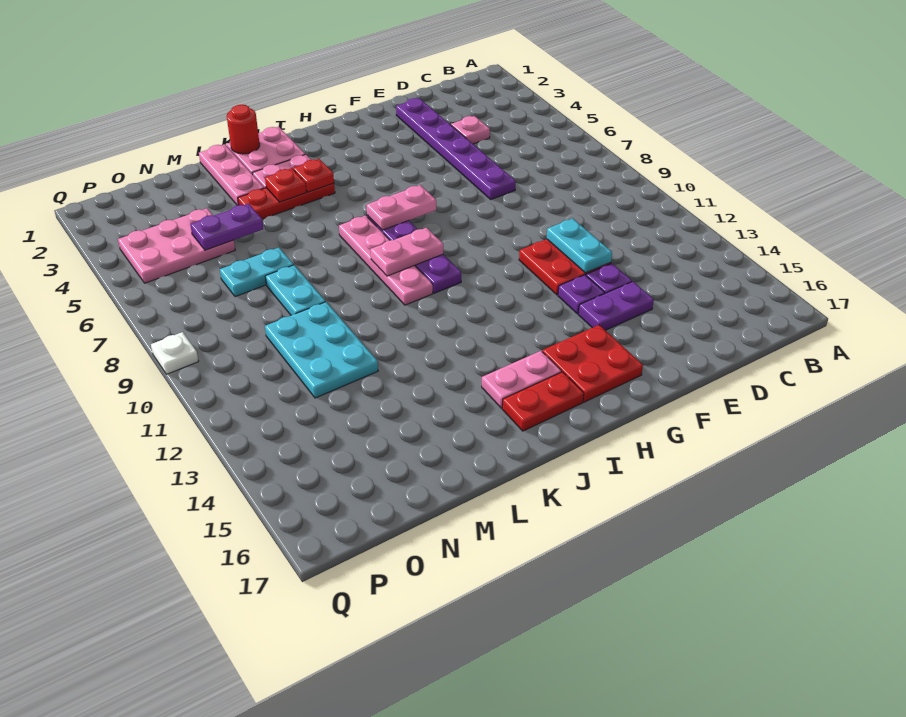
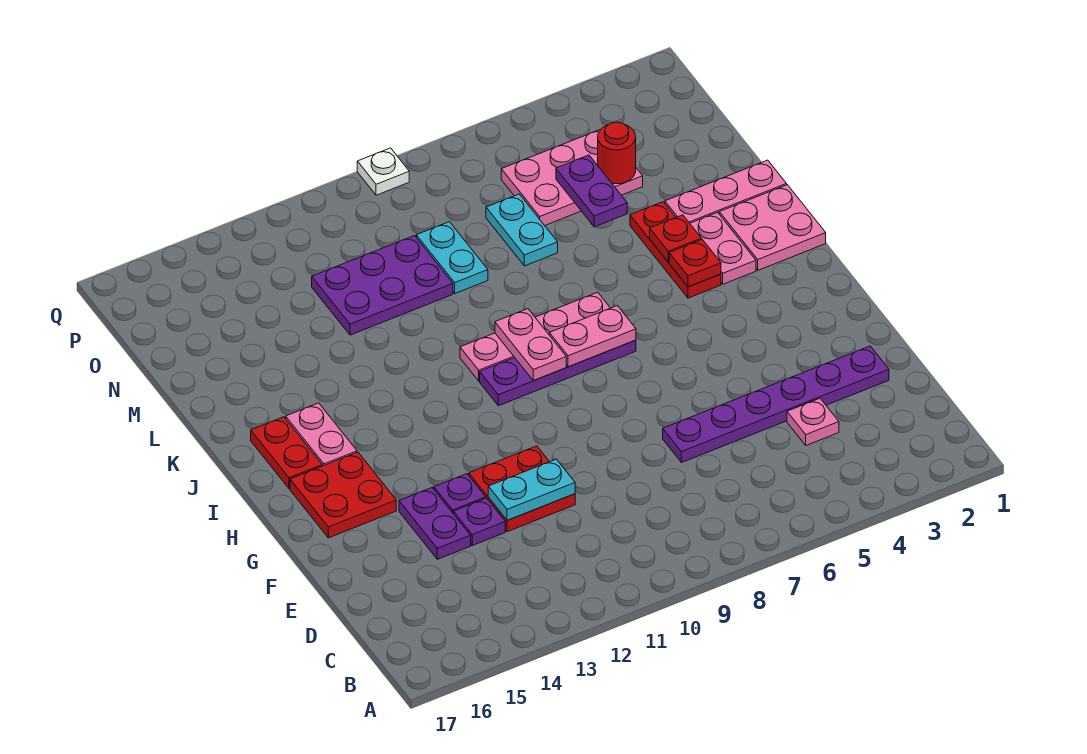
pink plate H7:I7 level 2 -> pink plate I7:I8 level 2
red round brick K1 level 2 -> red round brick N4 level 2
cyan plate M8:M9 level 1 -> cyan plate M9:N9 level 1
cyan plate M10:N12 level 1 -> purple plate M10:N12 level 1
pink plate N4:P5 level 1 -> pink plate N4:O6 level 1

